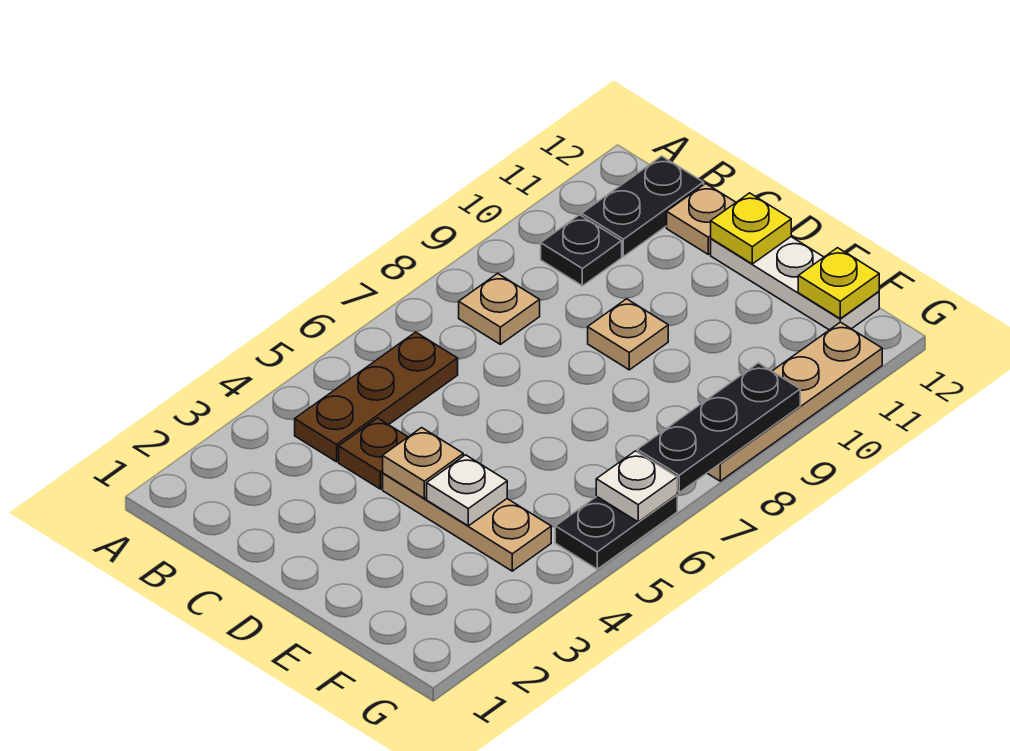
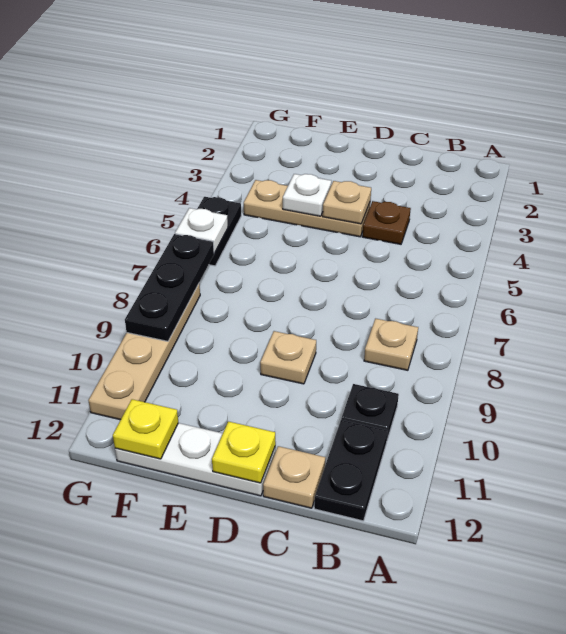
brown plate B4:B6 level 1 -> none

